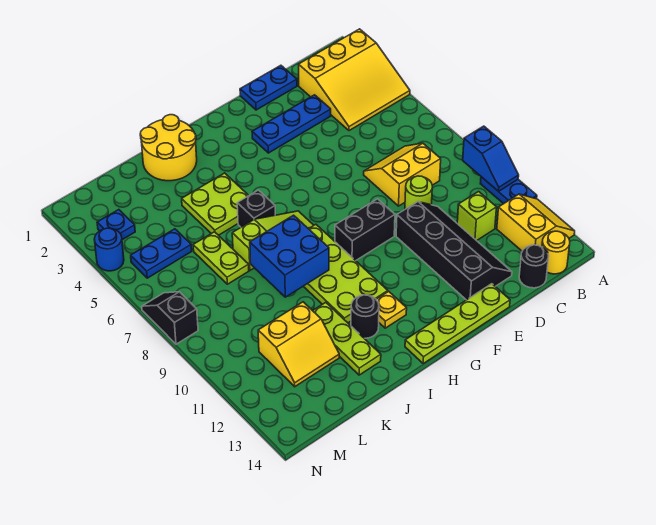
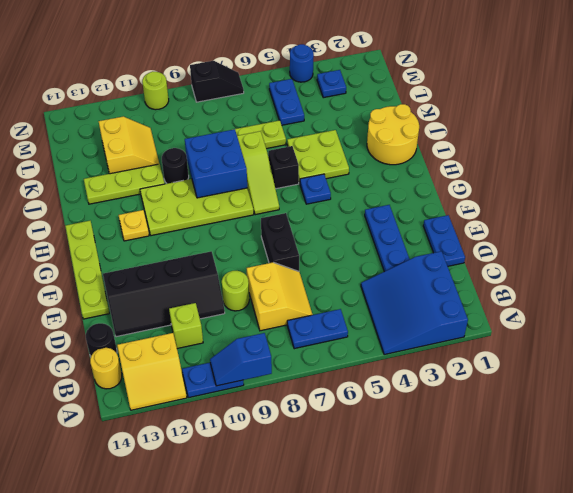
yellow slope A2:C4 level 1 top 2 -> blue slope A2:C4 level 1 top 2
none -> blue plate B6:B7 level 1
black brick F9:G9 level 1 -> black brick E7:F7 level 1
none -> blue plate H5 level 1
black round brick I12 level 1 -> black round brick J10 level 1
yellow slope K11:L12 level 1 top 11 -> yellow slope K11:L12 level 1 top 12
none -> lime round brick N10 level 1

